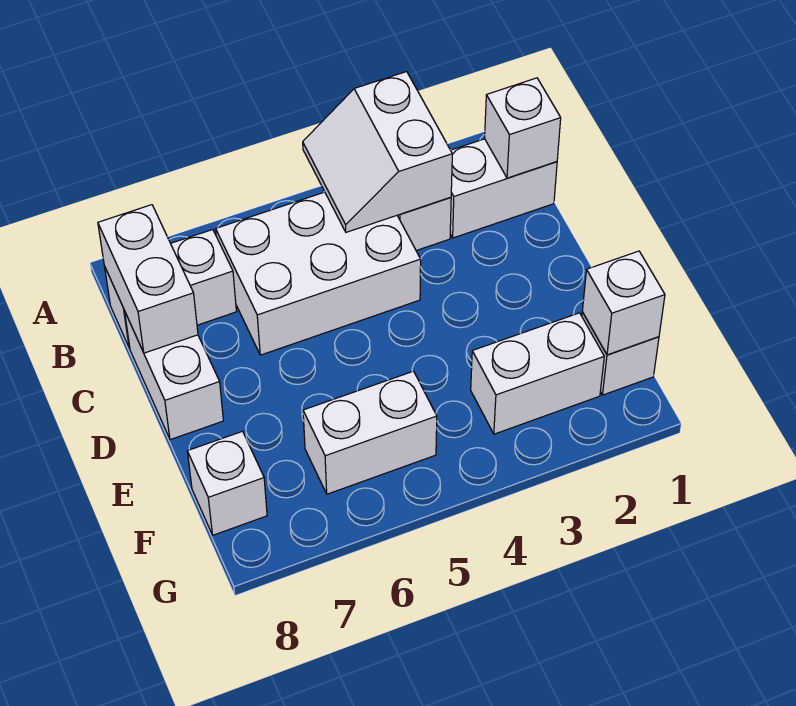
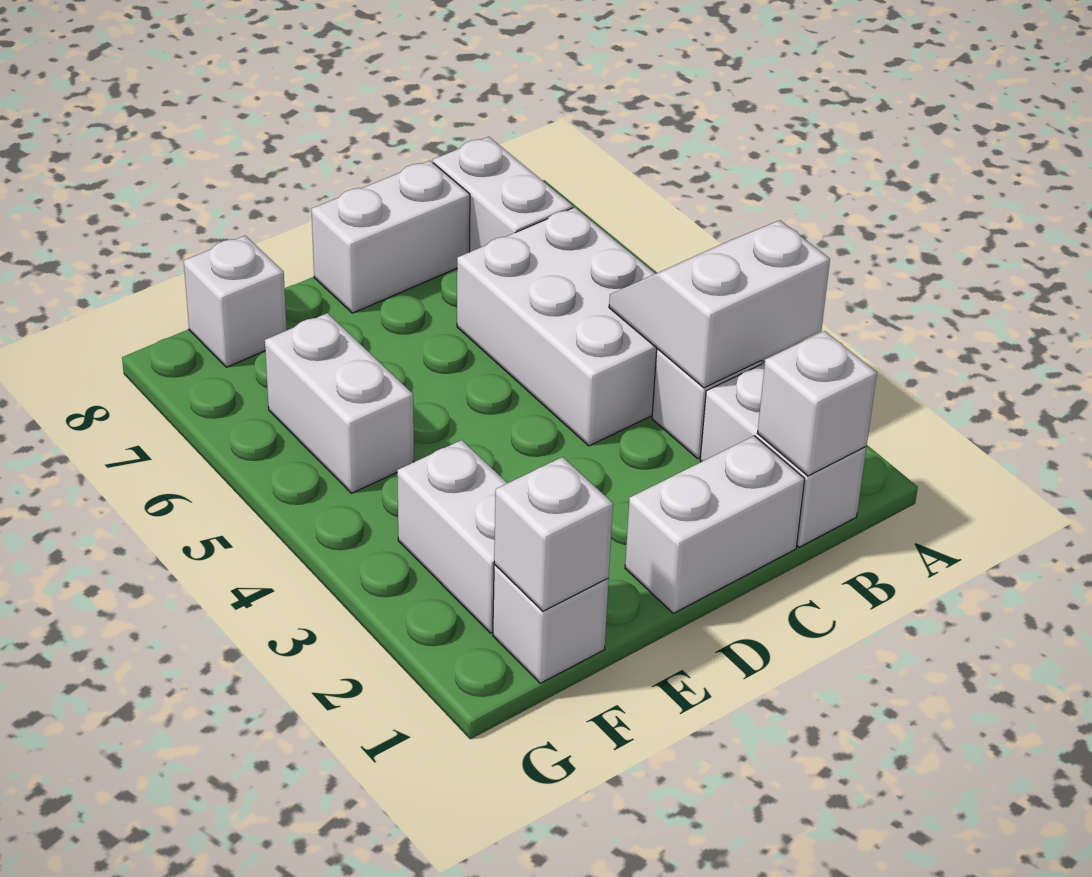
white brick B8:C8 level 2 -> white brick C1:D1 level 1

